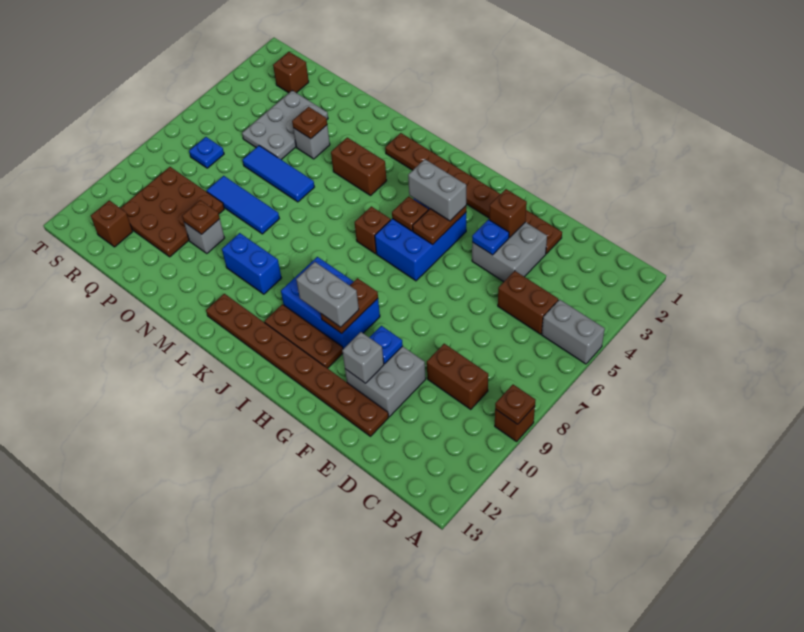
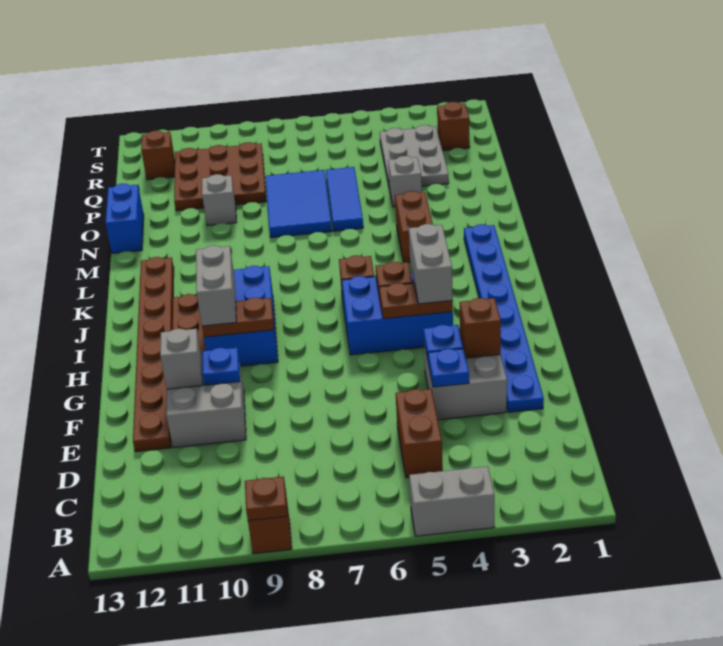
grey brick A5:B5 level 1 -> grey brick A4:A5 level 1
brown brick C9:D9 level 1 -> none
brown plate E2:L2 level 1 -> blue plate E2:L2 level 1
blue brick L10:M10 level 1 -> blue brick N13:O13 level 1
blue tile N8:P8 level 1 -> blue tile N7:P8 level 1
brown plate O4 level 2 -> none
brown plate O10 level 2 -> none
grey plate P3:Q5 level 1 -> grey plate P3:R4 level 1
blue plate R7 level 1 -> blue plate E4 level 2

